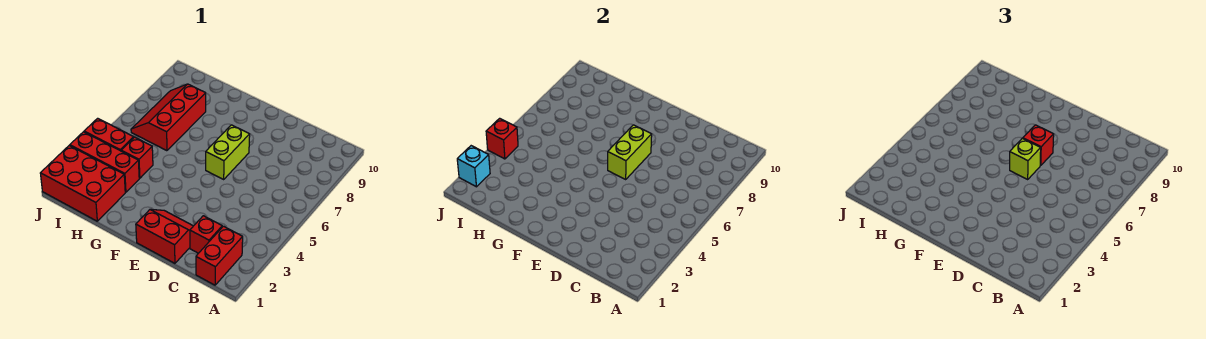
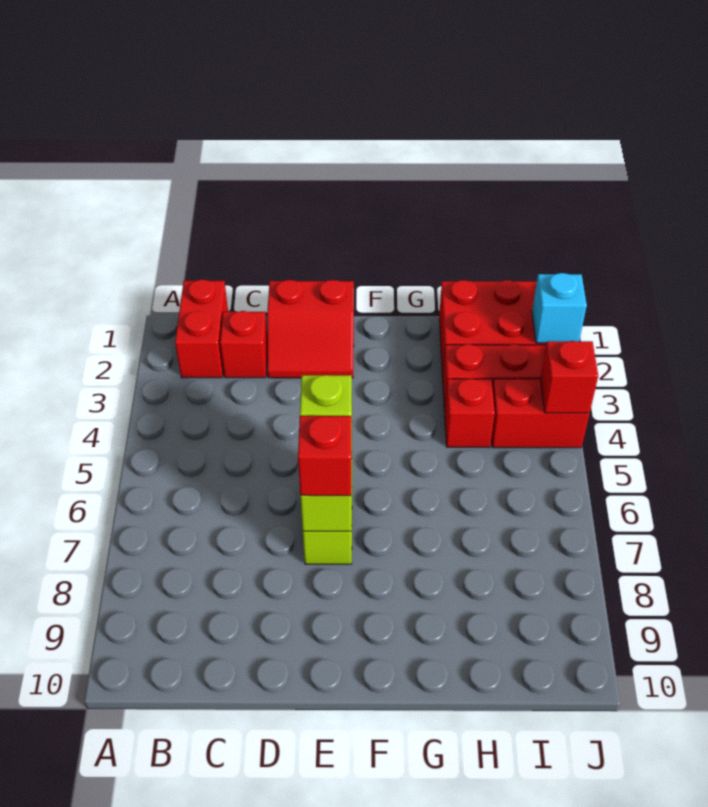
red slope H6:I8 level 1 top H -> none

